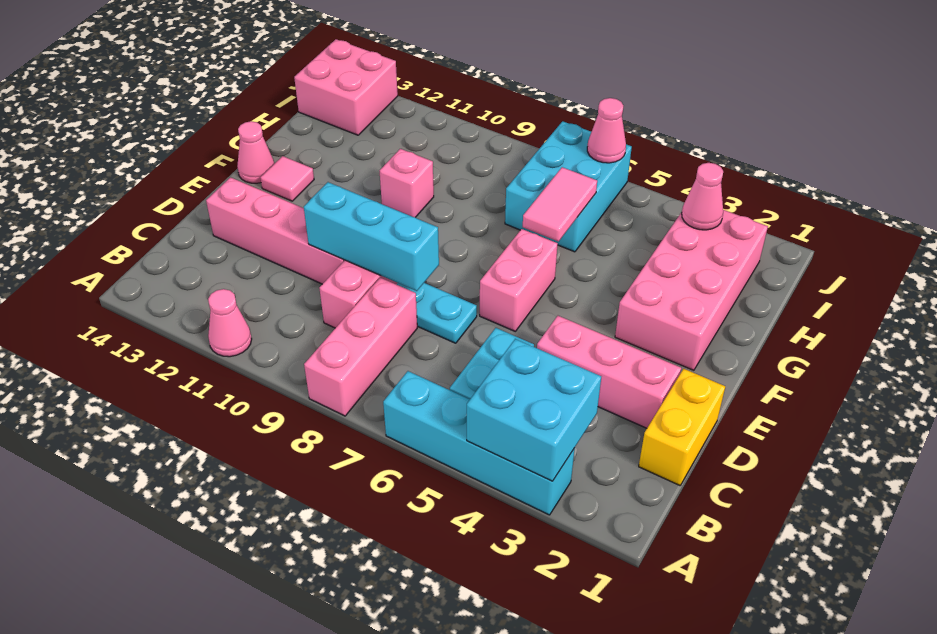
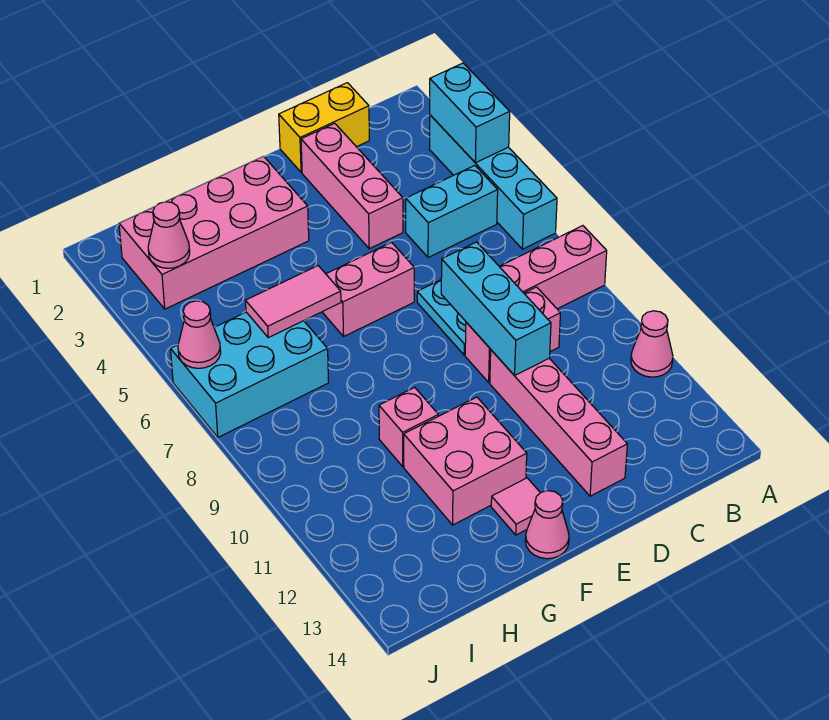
cyan brick A3:B4 level 2 -> cyan brick A3:A4 level 2
pink brick I13:J14 level 1 -> pink brick F11:G12 level 1

